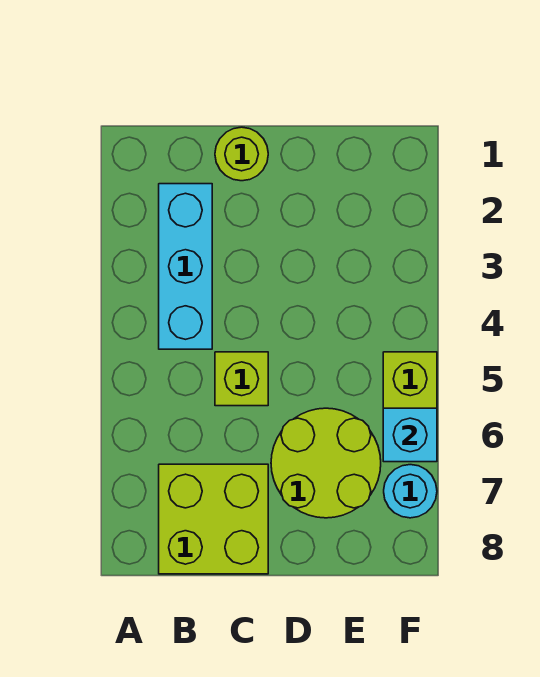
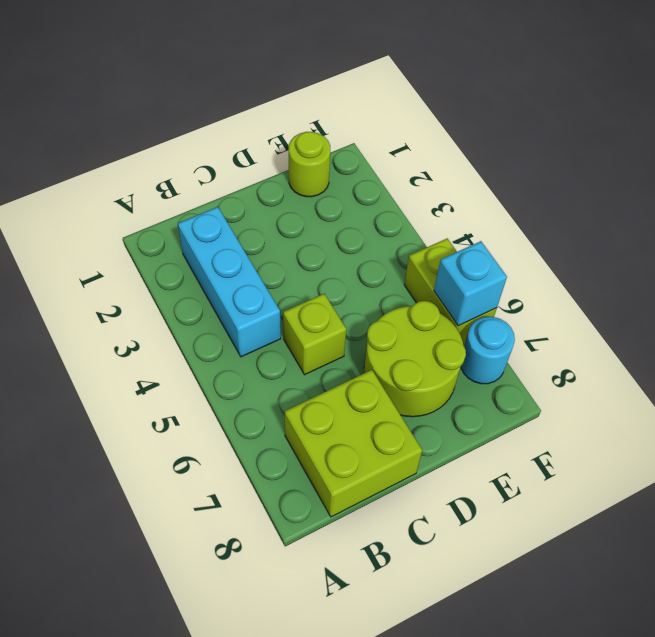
lime round brick C1 level 1 -> lime round brick E1 level 1

